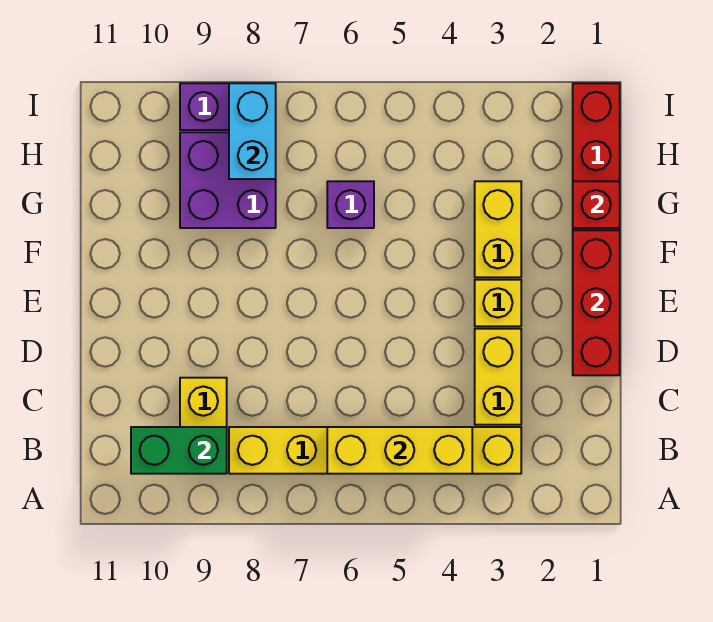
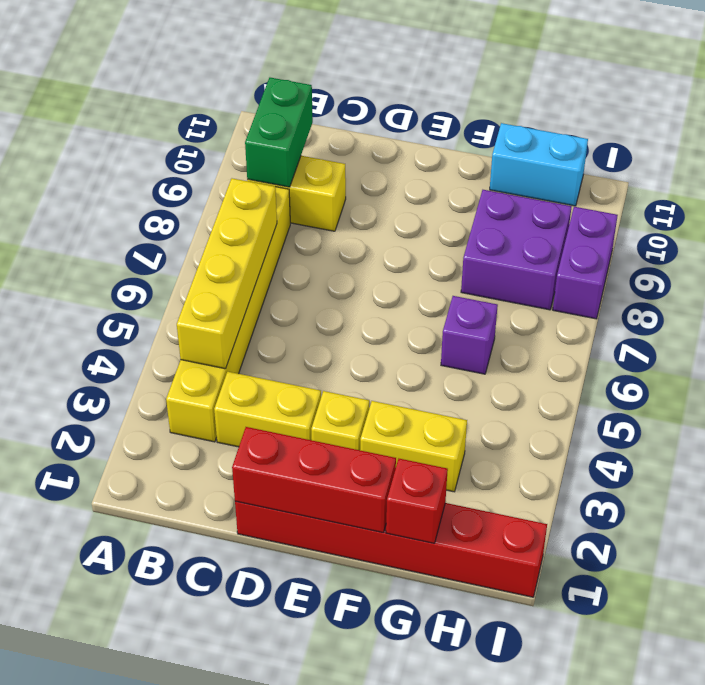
yellow brick B4:B6 level 2 -> yellow brick B4:B7 level 2
cyan brick H8:I8 level 2 -> cyan brick G11:H11 level 1

